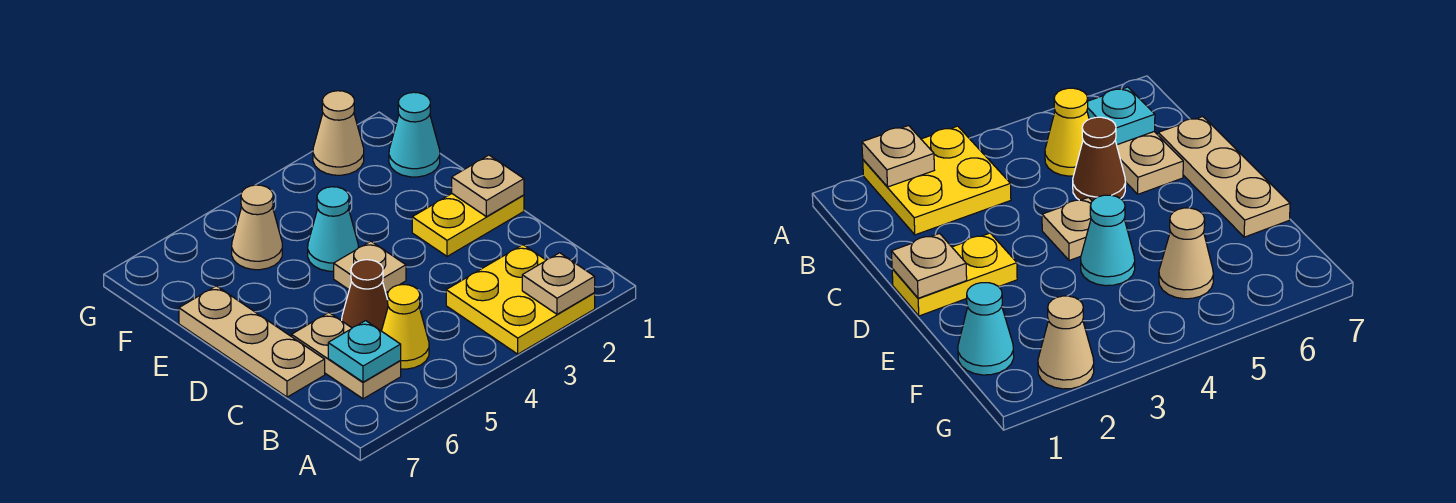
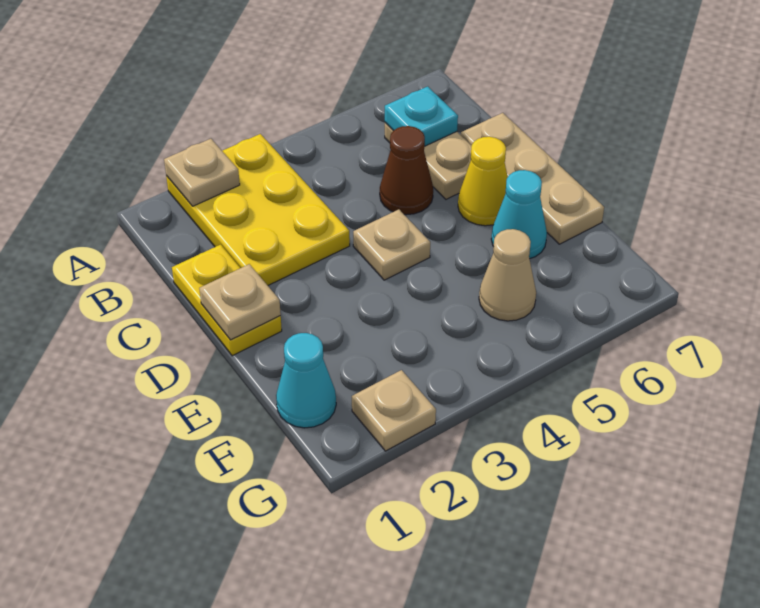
yellow plate A2:B3 level 1 -> yellow plate A2:C3 level 1
yellow cone B5 level 1 -> yellow cone D6 level 1
yellow plate D1:D2 level 1 -> yellow plate C1:D1 level 1
cyan cone E4 level 1 -> cyan cone E6 level 1
tan cone G2 level 1 -> tan plate G2 level 1

